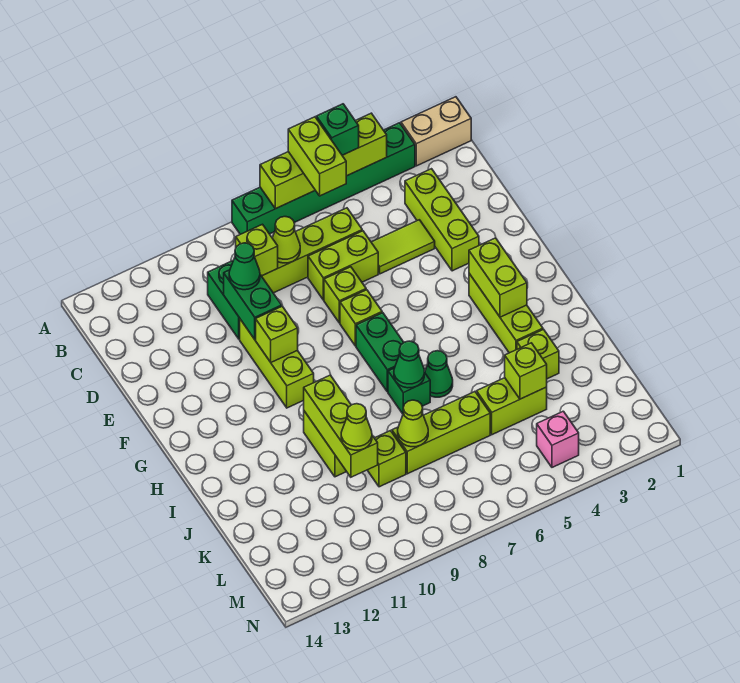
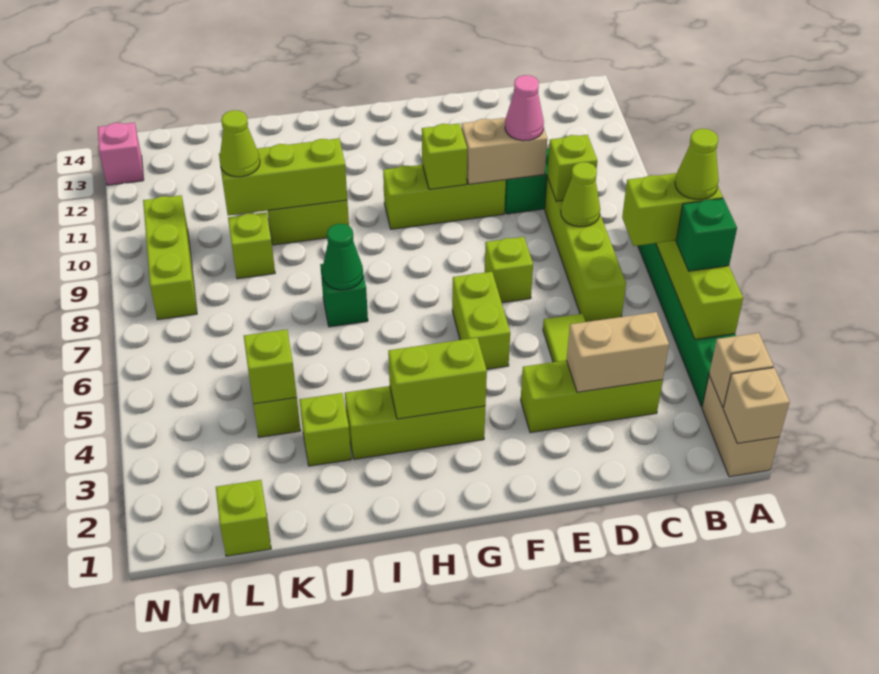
none -> tan brick A1 level 2
none -> tan brick A2 level 2
none -> tan brick C3:D3 level 2
lime brick D6:D7 level 1 -> lime brick F5:F6 level 1
green brick D10:E10 level 2 -> tan brick D10:E10 level 2
green cone D10 level 3 -> pink cone D10 level 3
lime brick F7 level 1 -> lime brick L1 level 1
green brick G7:H7 level 1 -> none
green cone I6 level 1 -> none
lime brick K6:K8 level 1 -> lime brick M8:M10 level 1
lime cone K8 level 2 -> lime cone A6 level 4
pink brick M4 level 1 -> pink brick N13 level 1

